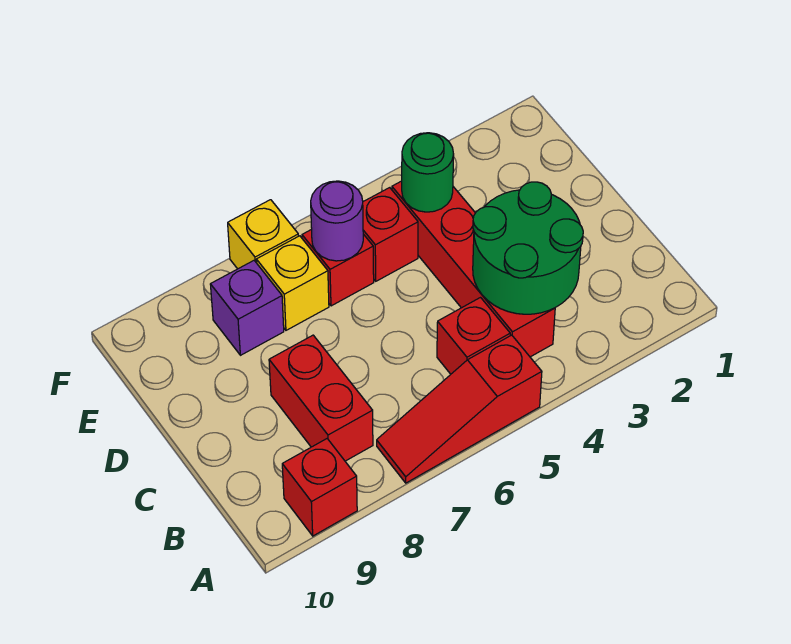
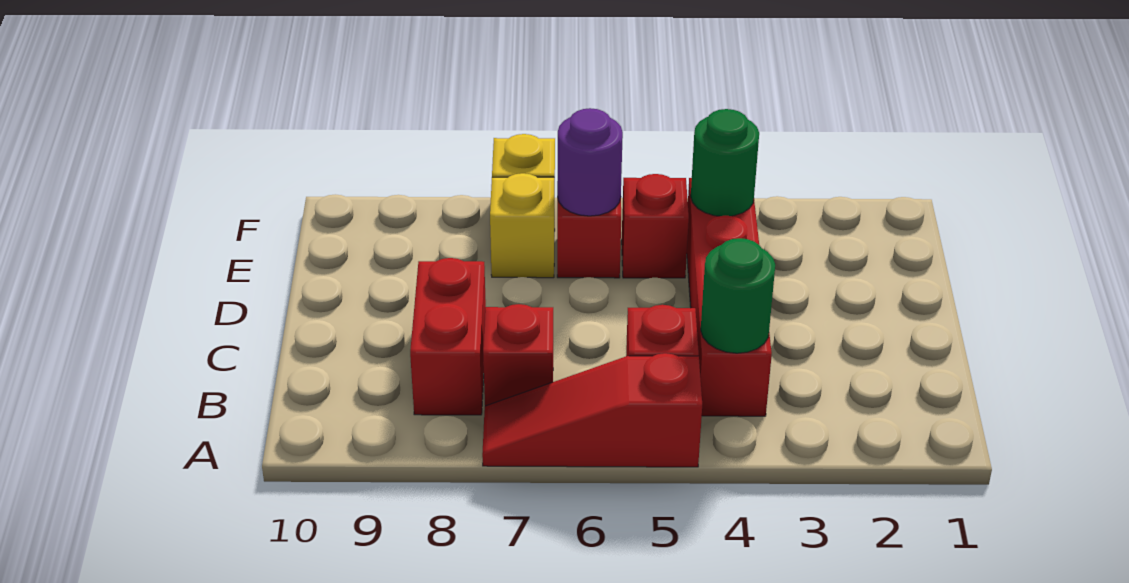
red brick A9 level 1 -> red brick B7 level 1
green round brick B3:C4 level 2 -> green round brick B4 level 2
purple brick E8 level 1 -> none

